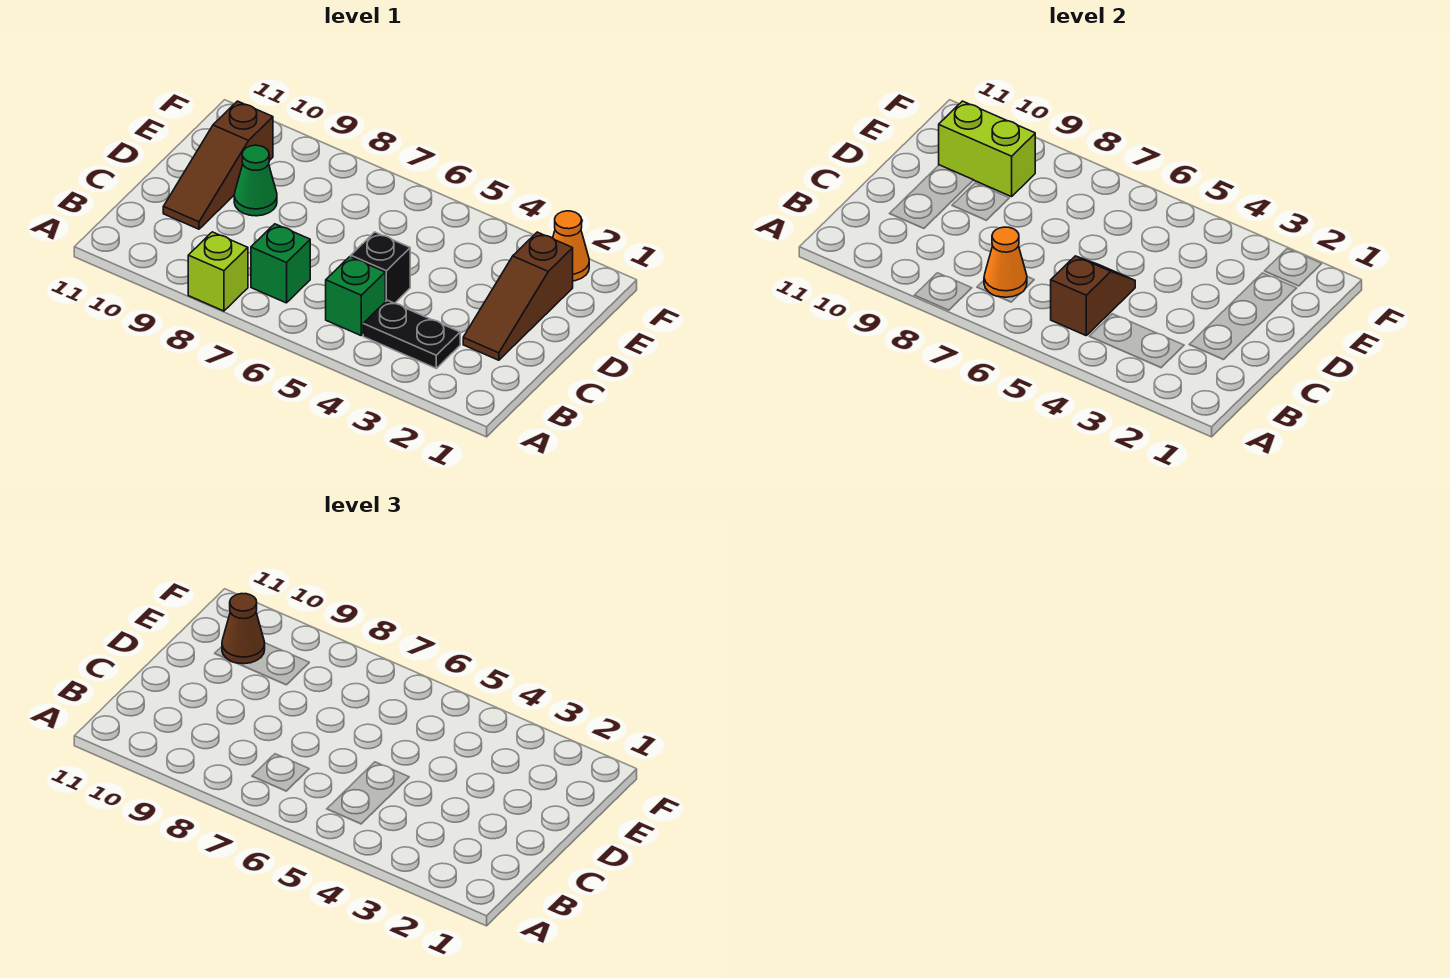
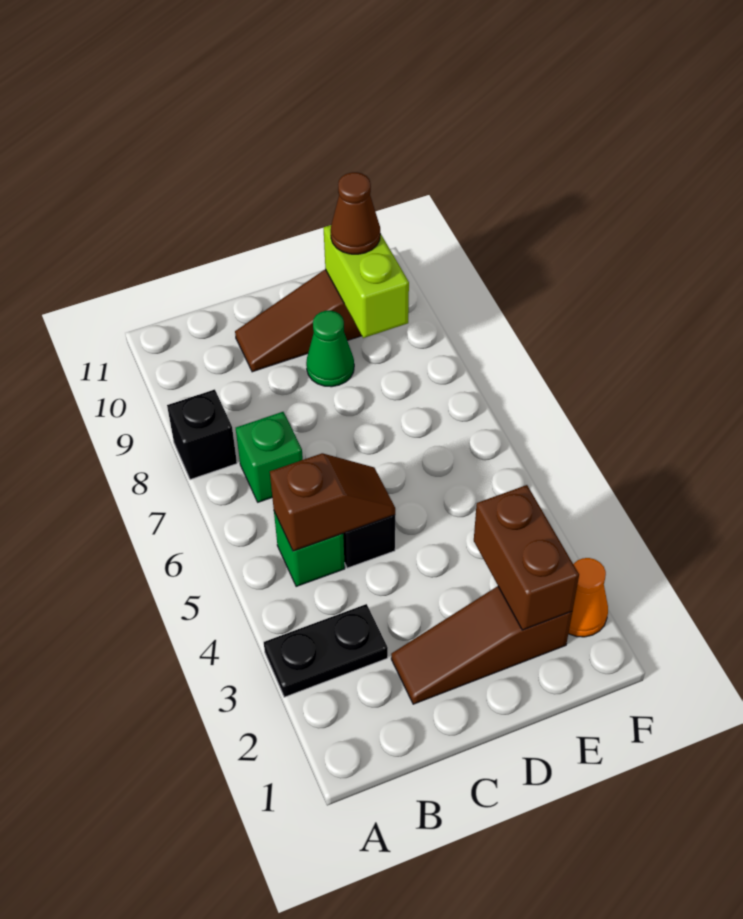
lime brick A8 level 1 -> black brick A8 level 1
black plate B3:B4 level 1 -> black plate A3:B3 level 1
orange cone B7 level 2 -> none
none -> brown brick E2:E3 level 2

